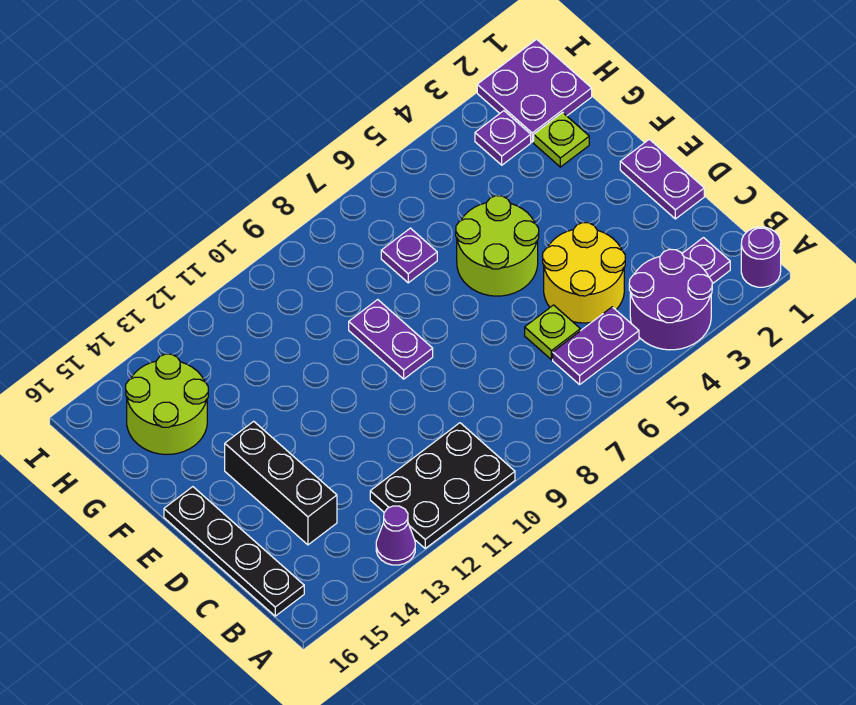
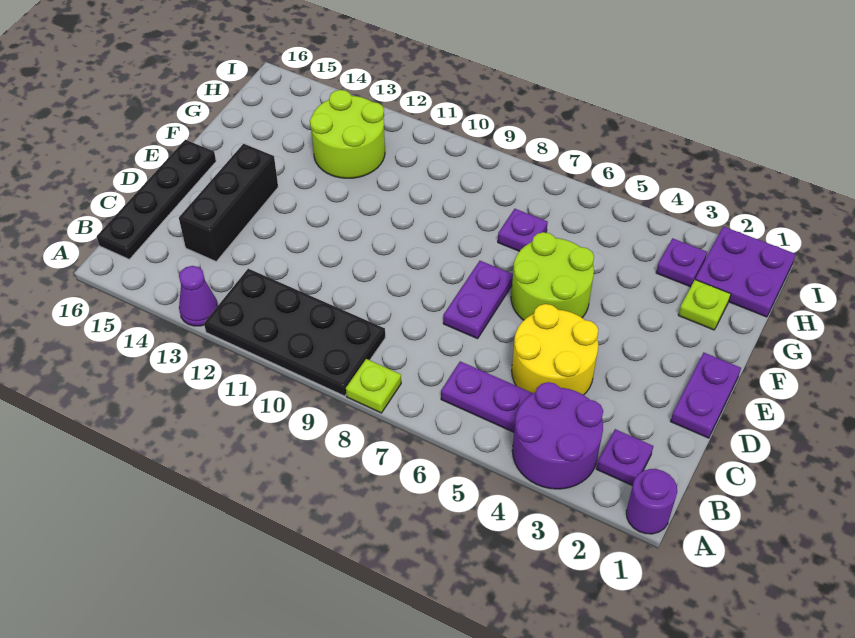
black plate A10:B12 level 1 -> black plate A9:B12 level 1
lime plate C6 level 1 -> lime plate A8 level 1
purple plate E9:F9 level 1 -> purple plate D7:E7 level 1
lime round brick G14:H15 level 1 -> lime round brick G12:H13 level 1

